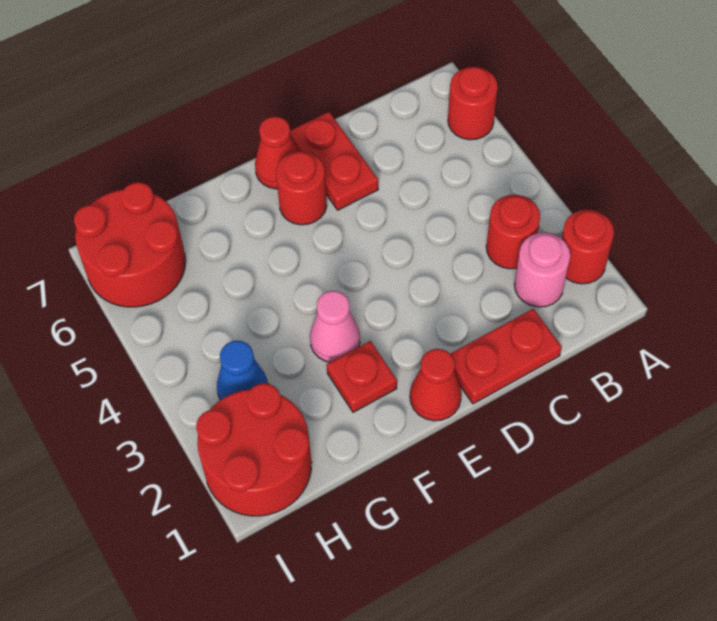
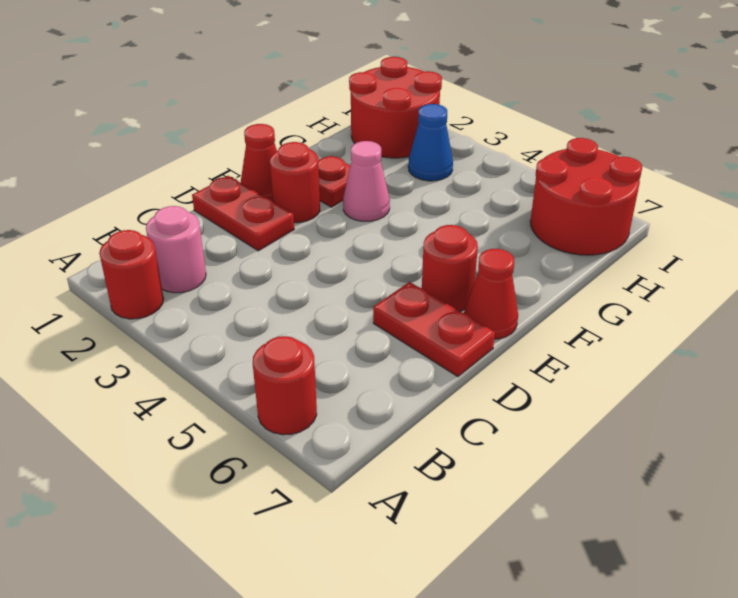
red round brick B3 level 1 -> red round brick E2 level 1
red plate C1:D1 level 1 -> red plate D1:D2 level 1

